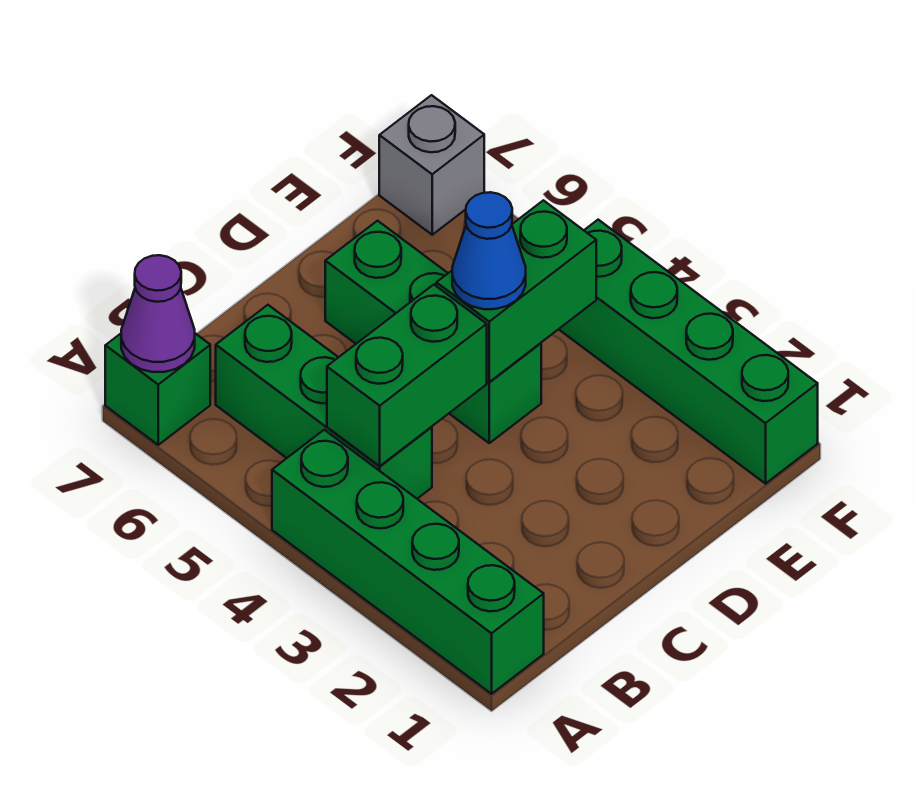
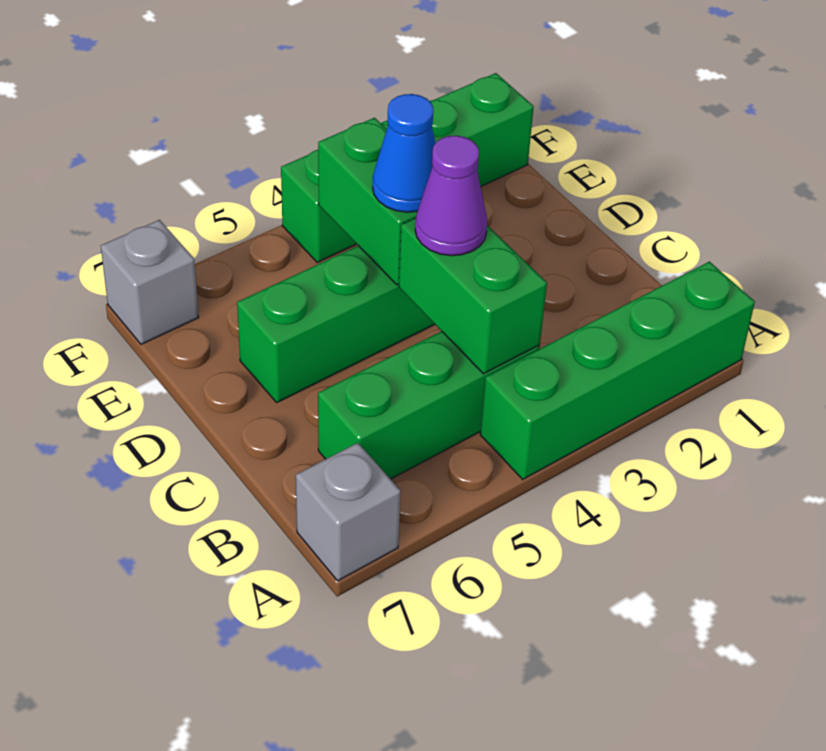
green brick A7 level 1 -> grey brick A7 level 1
purple cone A7 level 2 -> purple cone C4 level 3

